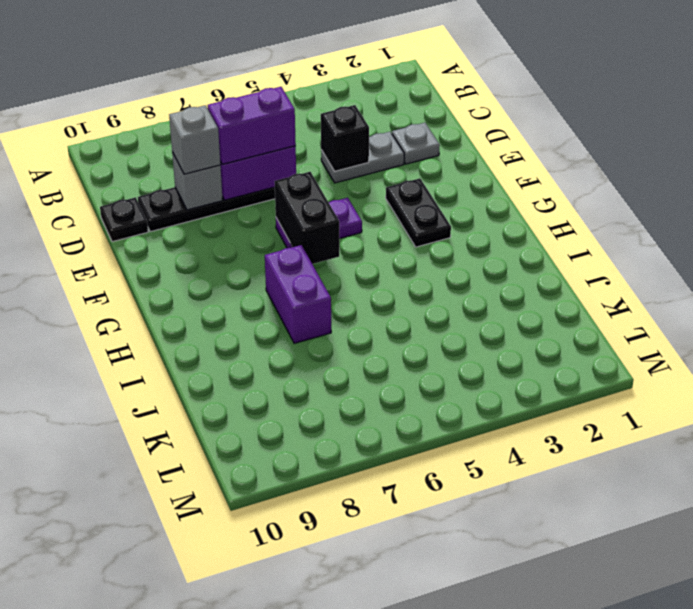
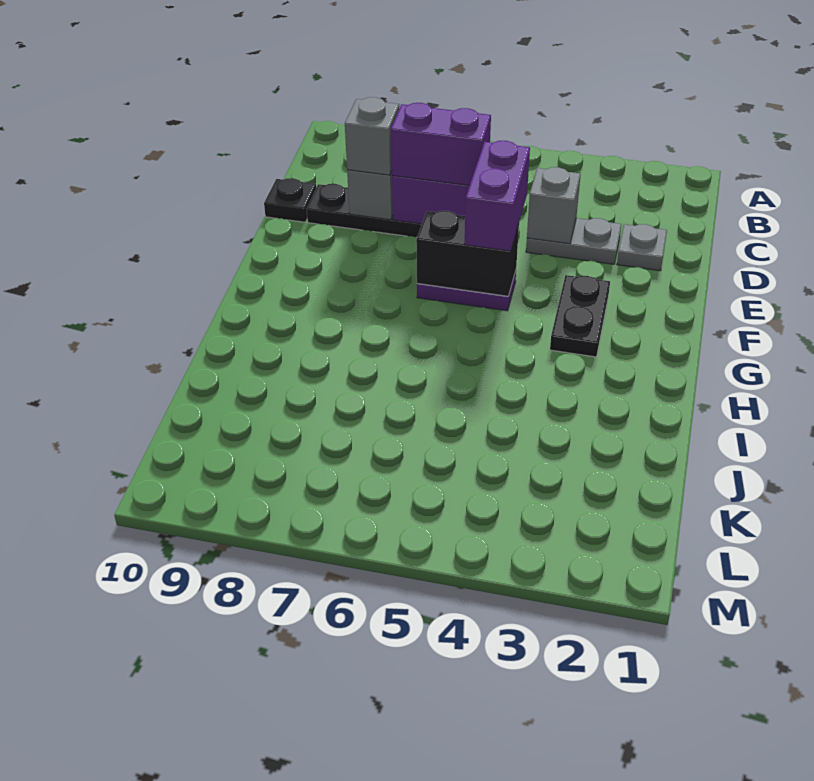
black brick D4 level 2 -> grey brick D4 level 2
black brick F6:G6 level 2 -> black brick F5:F6 level 2
purple brick H7:I7 level 1 -> purple brick E5:F5 level 3

